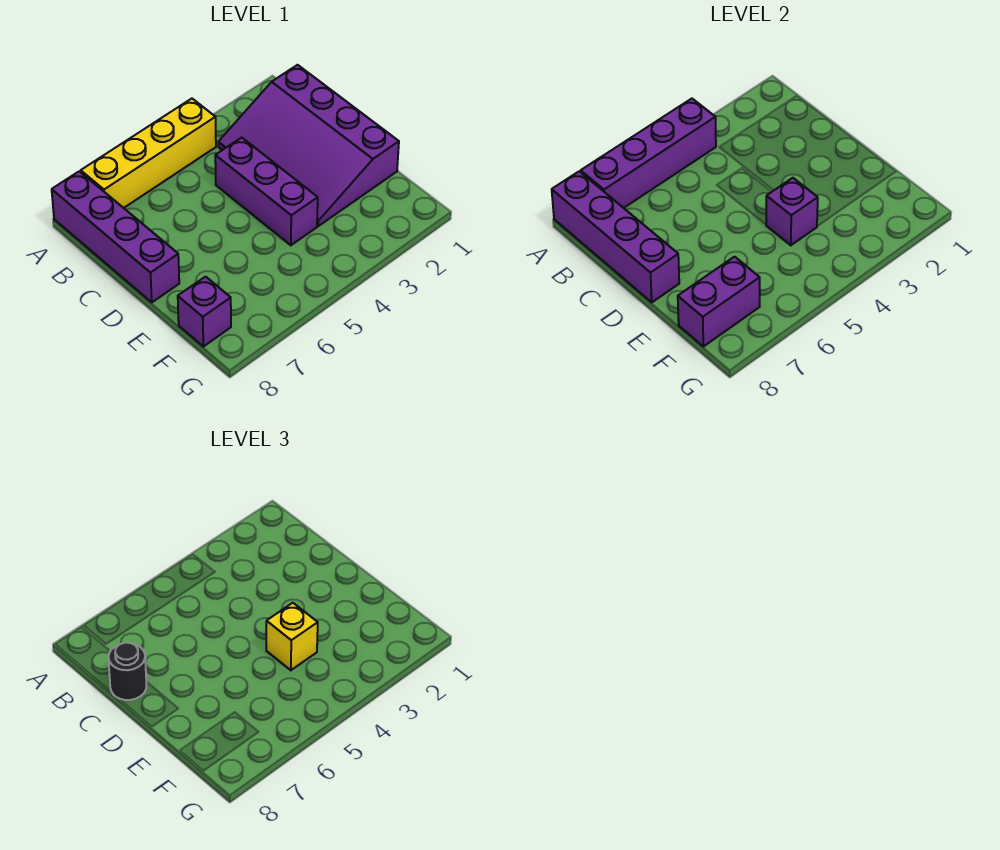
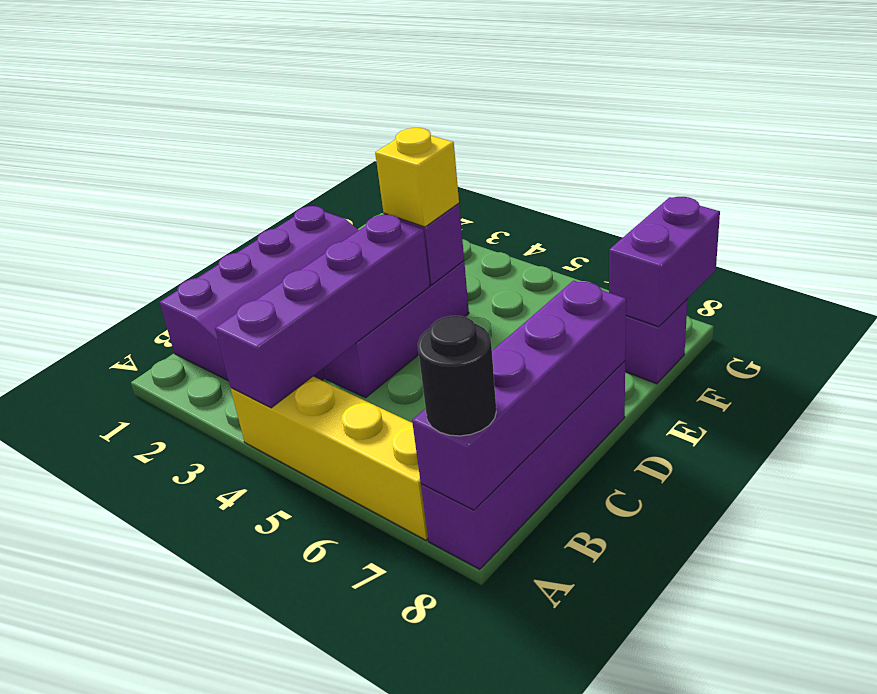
purple brick A4:A7 level 2 -> purple brick A4:D4 level 2
black round brick C8 level 3 -> black round brick A8 level 3
purple brick F7:F8 level 2 -> purple brick F8:G8 level 2

